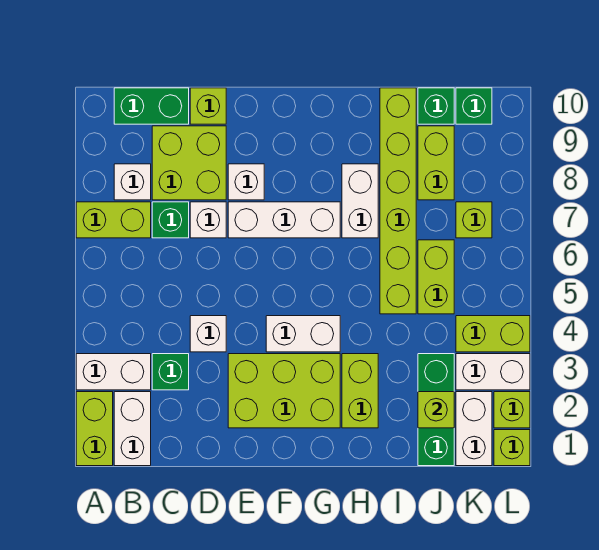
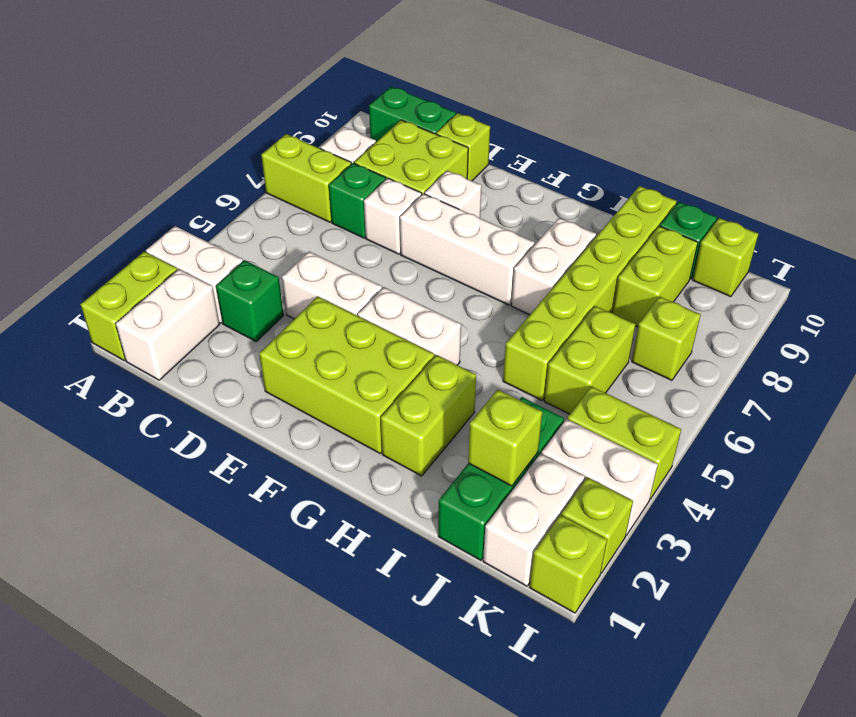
white brick D4 level 1 -> white brick D4:E4 level 1
green brick K10 level 1 -> lime brick K10 level 1

